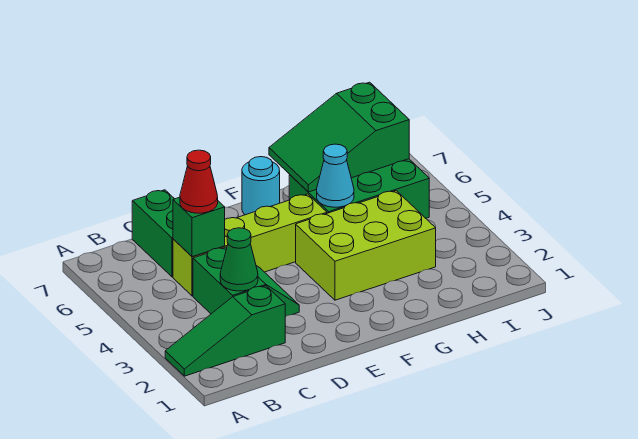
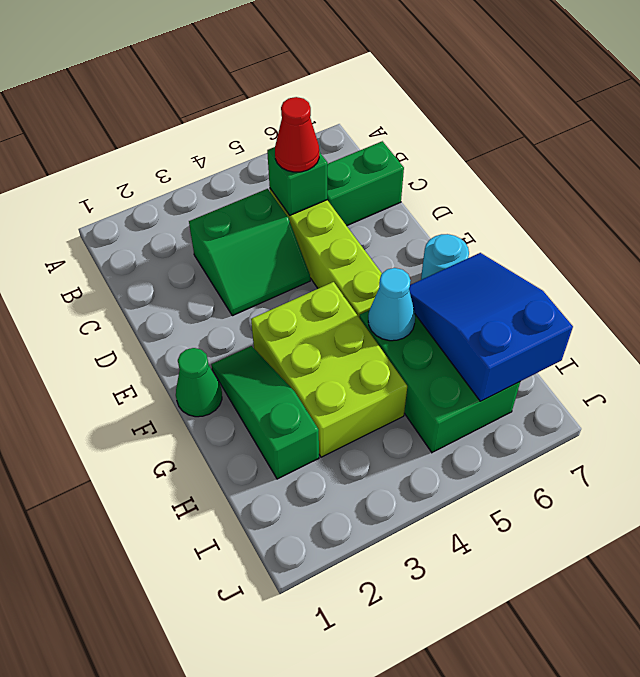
green slope A2:C2 level 1 top C -> green slope F2:H2 level 1 top H
green cone C3 level 2 -> green cone F1 level 1
green slope G6:I7 level 2 top I -> blue slope G6:I7 level 2 top I

